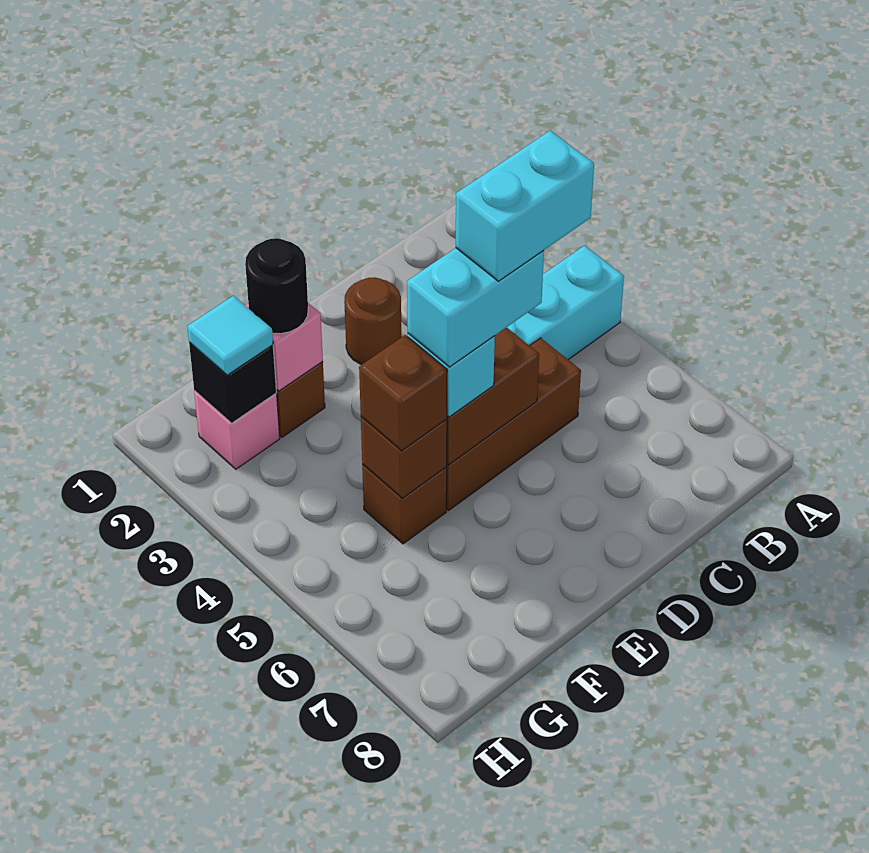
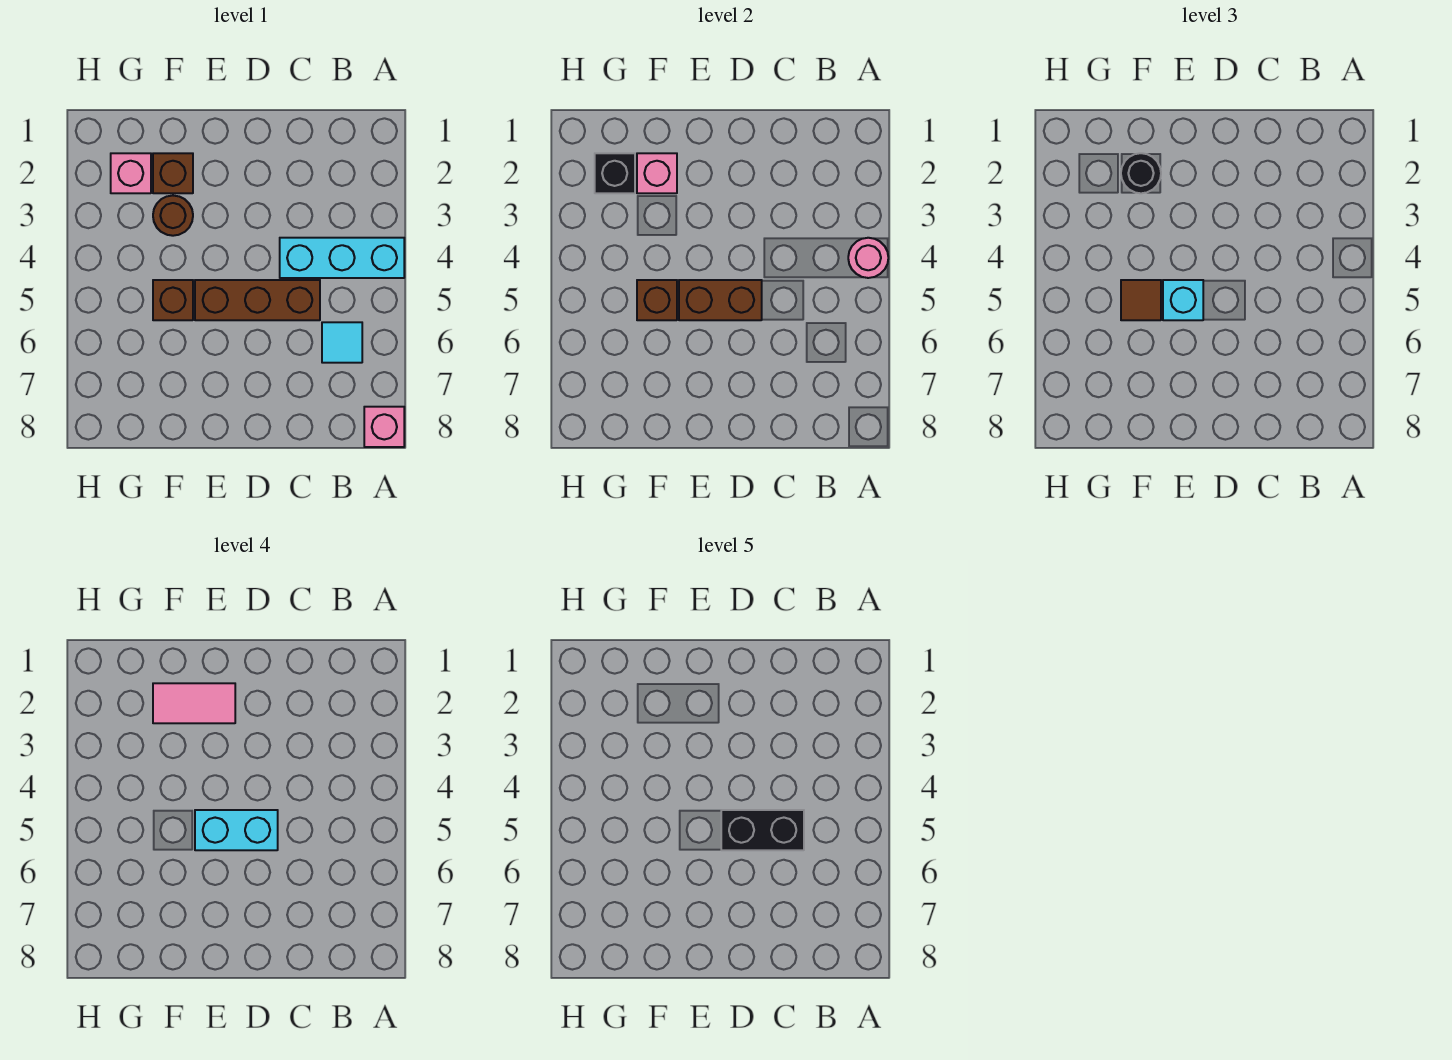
none -> pink round brick A4 level 2
none -> pink brick A8 level 1
cyan brick C5:D5 level 5 -> black brick C5:D5 level 5
brown round brick D2 level 1 -> brown round brick F3 level 1
none -> pink tile E2:F2 level 4
brown brick F5 level 3 -> brown tile F5 level 3
cyan tile G2 level 3 -> cyan tile B6 level 1

